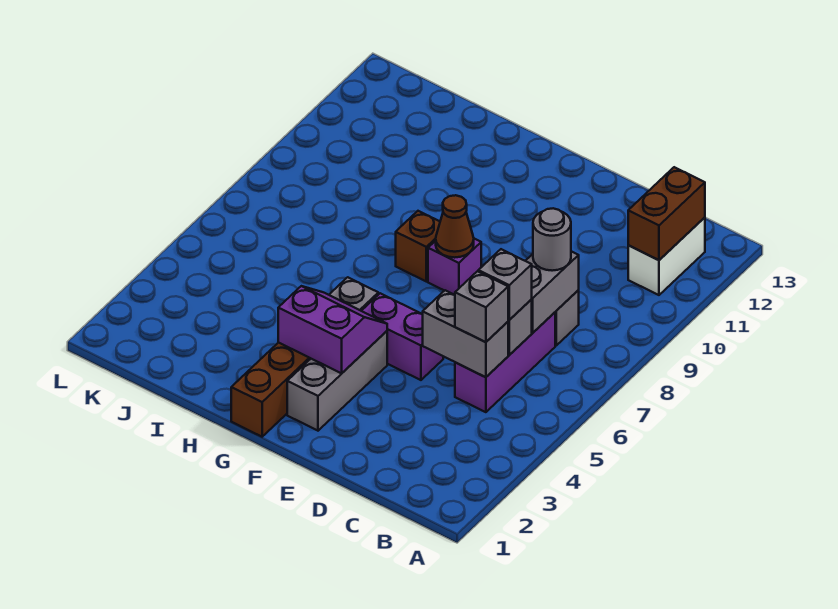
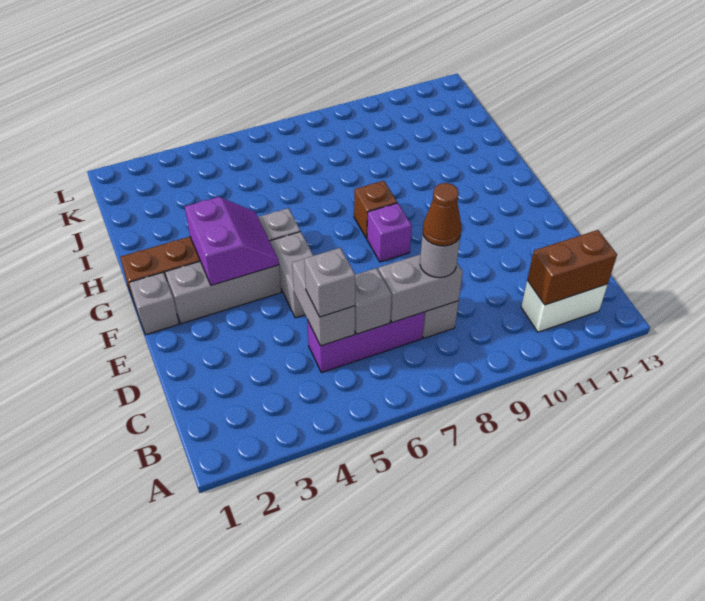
grey brick C6 level 3 -> grey brick F1 level 1
purple brick E5:F5 level 1 -> grey brick E5:F5 level 1
brown cone F8 level 2 -> brown cone C8 level 4

